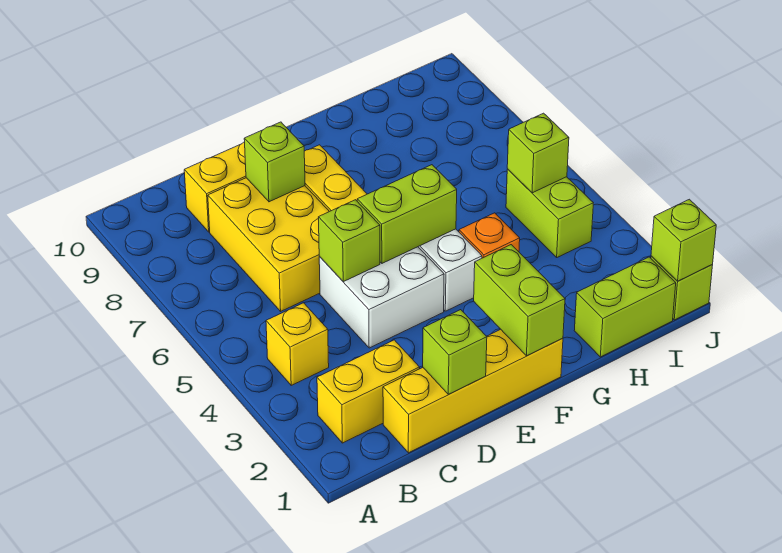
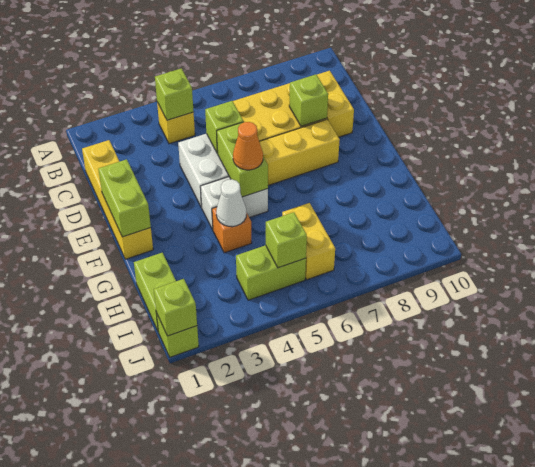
yellow brick B2:C2 level 1 -> yellow brick H6:I6 level 1
lime brick D1 level 2 -> lime brick B4 level 2
lime brick F1:F2 level 2 -> lime brick E1:F1 level 2
none -> orange cone F5 level 3
none -> white cone G4 level 2

